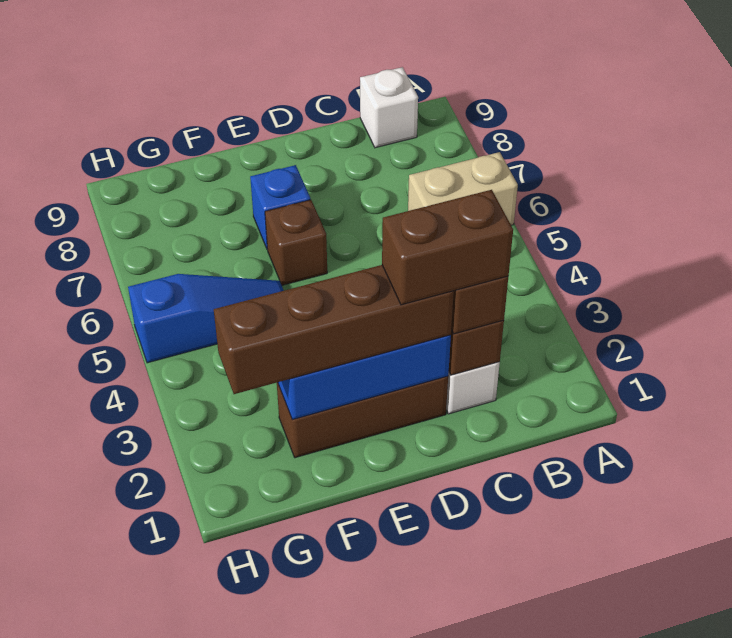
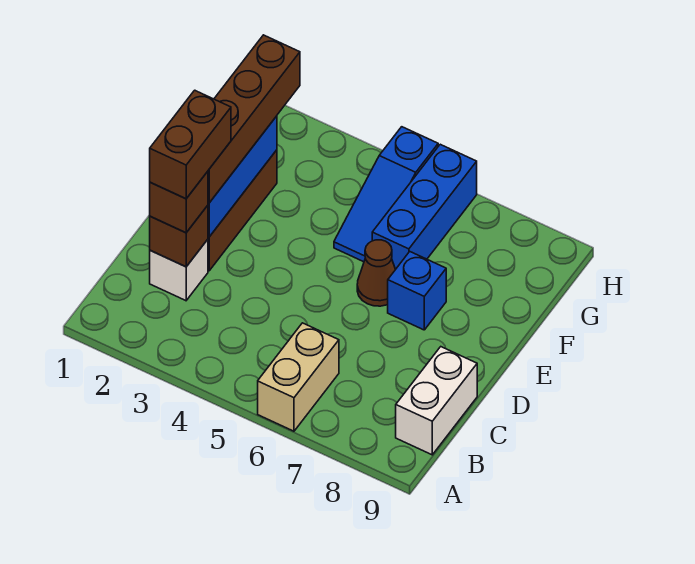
white brick B9 level 1 -> white brick B9:C9 level 1
brown brick E6 level 1 -> brown cone E6 level 1
none -> blue brick F6:H6 level 1

